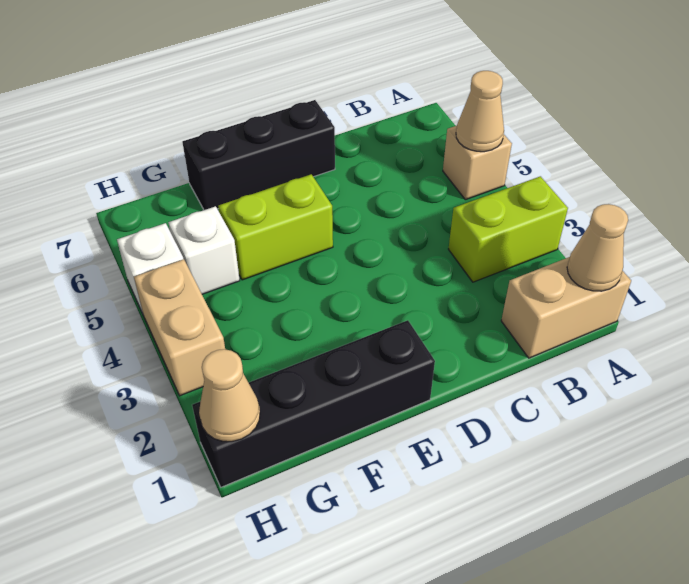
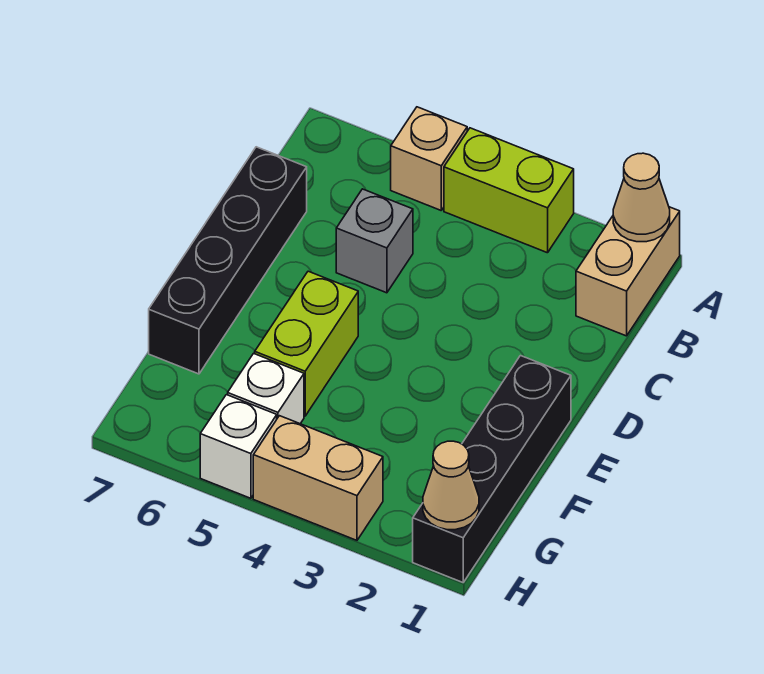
lime brick A3:B3 level 1 -> lime brick A3:A4 level 1
tan cone A5 level 2 -> none
none -> grey brick C5 level 1
black brick D7:F7 level 1 -> black brick C7:F7 level 1

